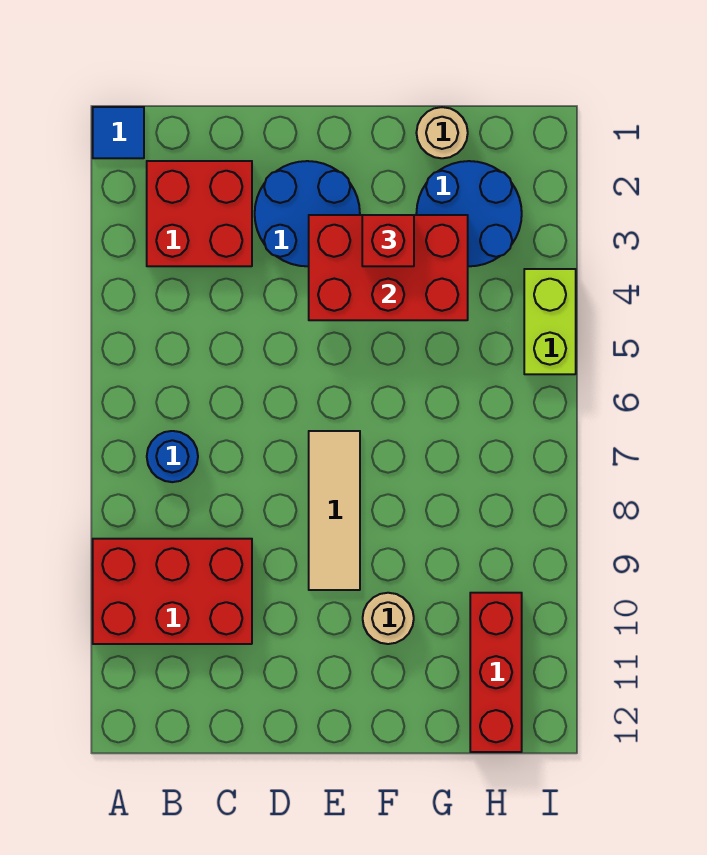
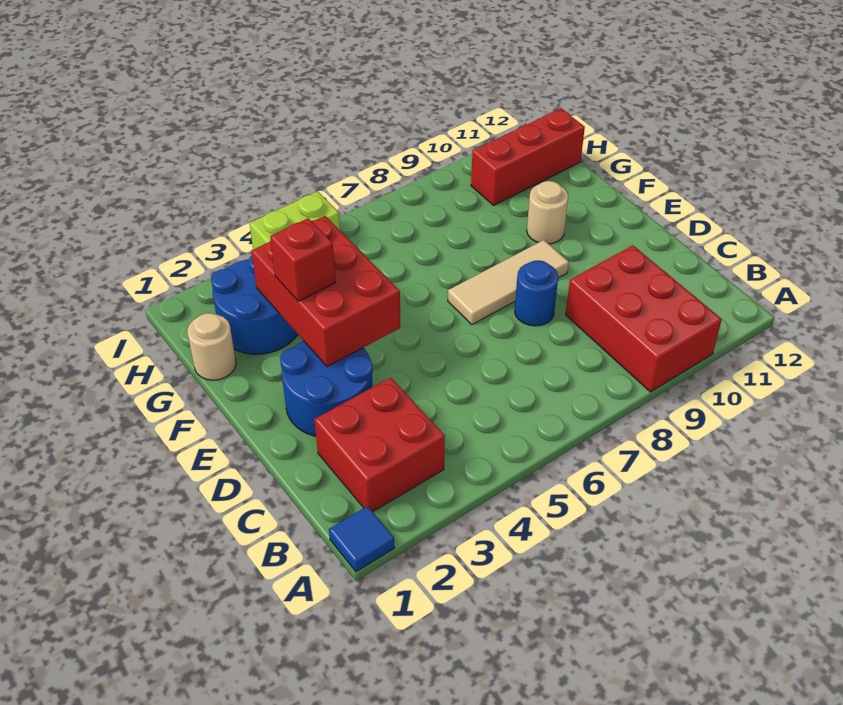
blue round brick B7 level 1 -> blue round brick D8 level 1

